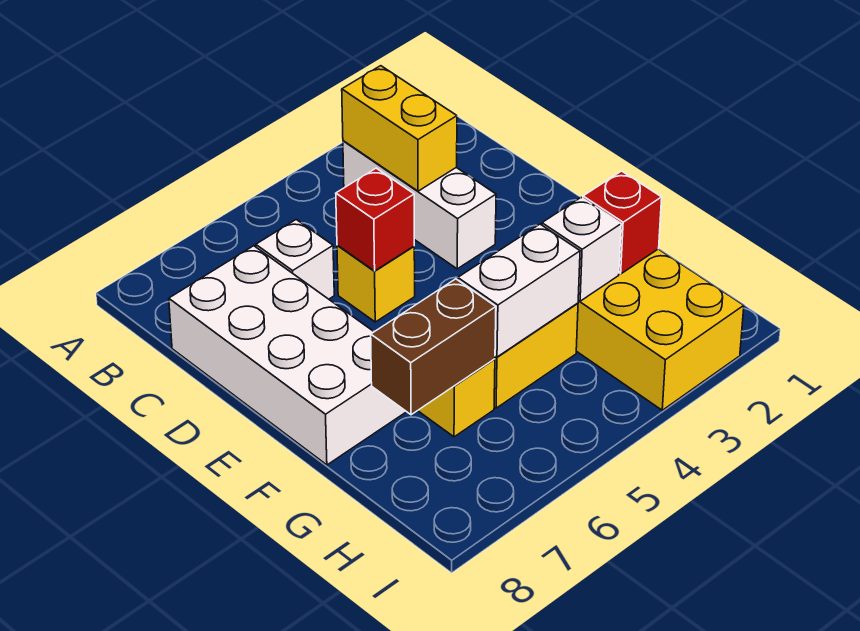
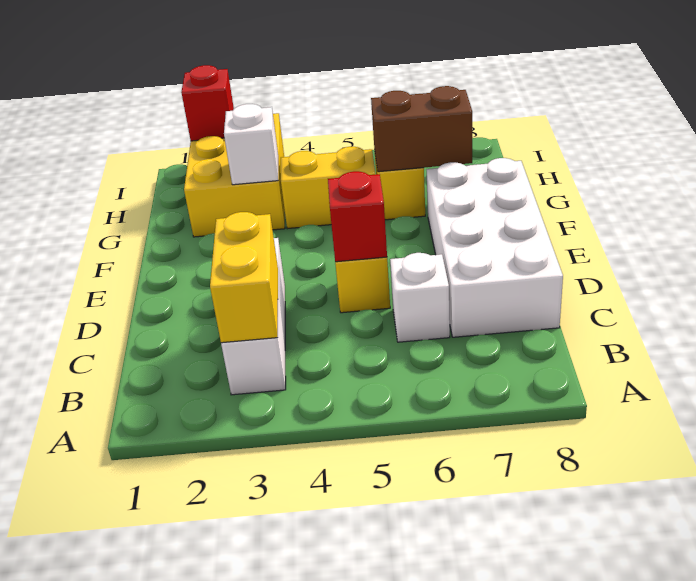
red brick G2 level 2 -> red brick I2 level 2
white brick G4:G5 level 2 -> none

